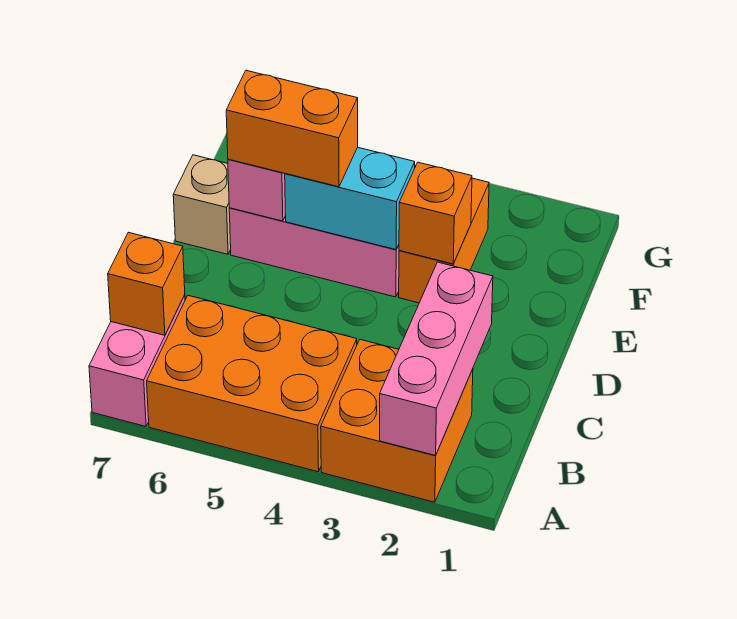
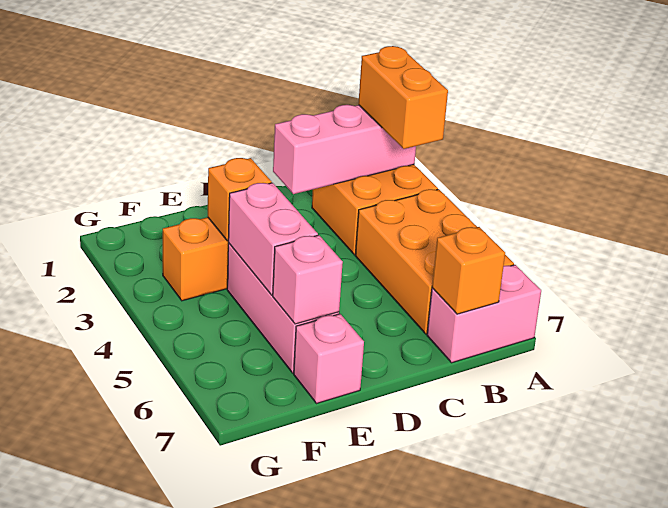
cyan brick E4:E5 level 2 -> pink brick E4:E5 level 2
orange brick E5:E6 level 3 -> orange brick A2:A3 level 3
tan brick E7 level 1 -> pink brick E7 level 1

